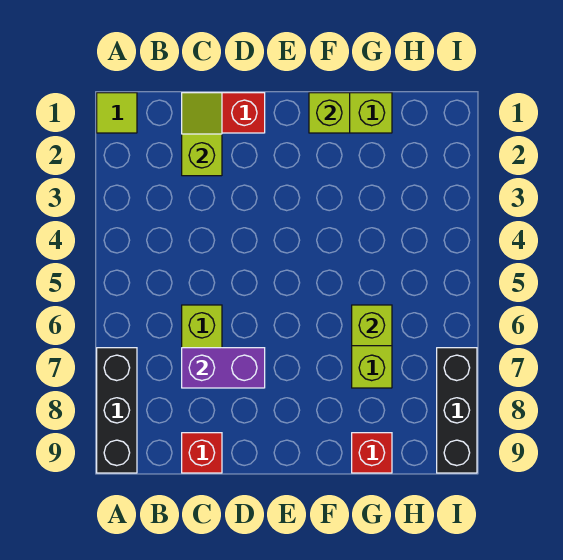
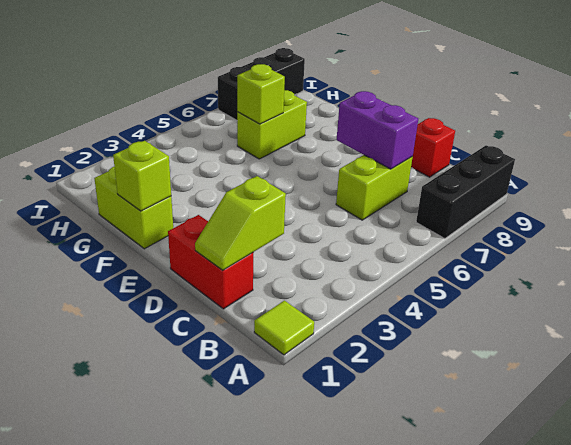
red brick G9 level 1 -> none

